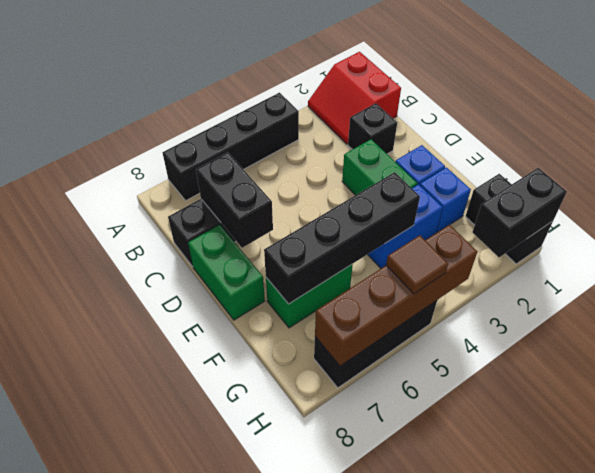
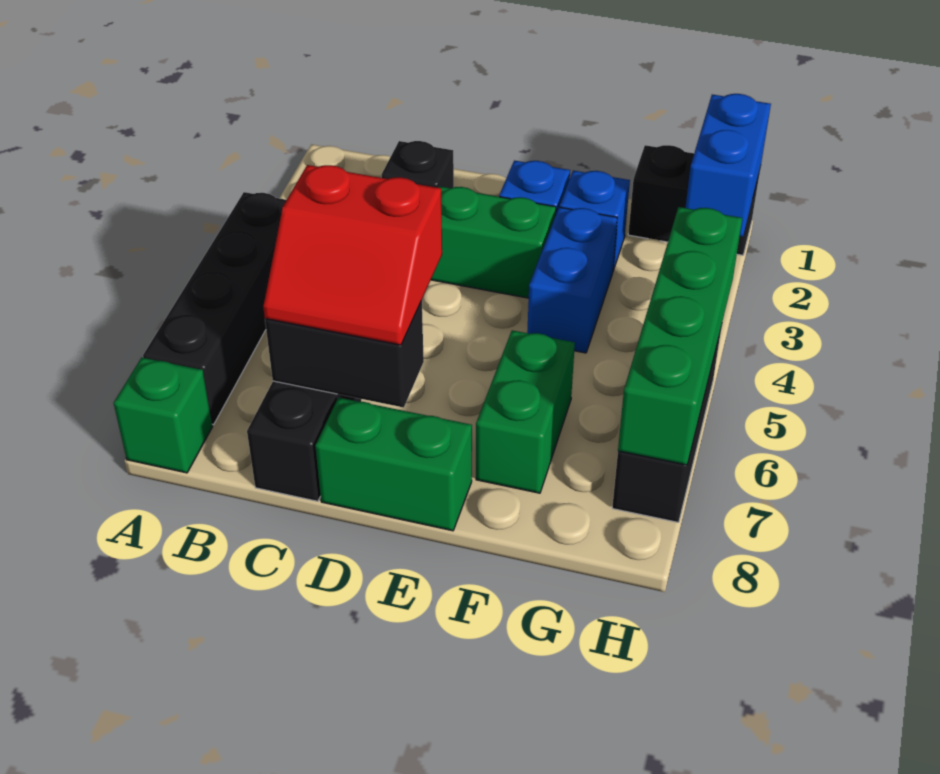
red slope A1:B2 level 1 top 1 -> red slope C6:D7 level 3 top 6
none -> green brick A8 level 1
black brick F4:F7 level 2 -> none
black brick H1:H2 level 2 -> blue brick H1:H2 level 2
brown brick H4:H7 level 2 -> green brick H4:H7 level 2
brown tile H5 level 3 -> none

